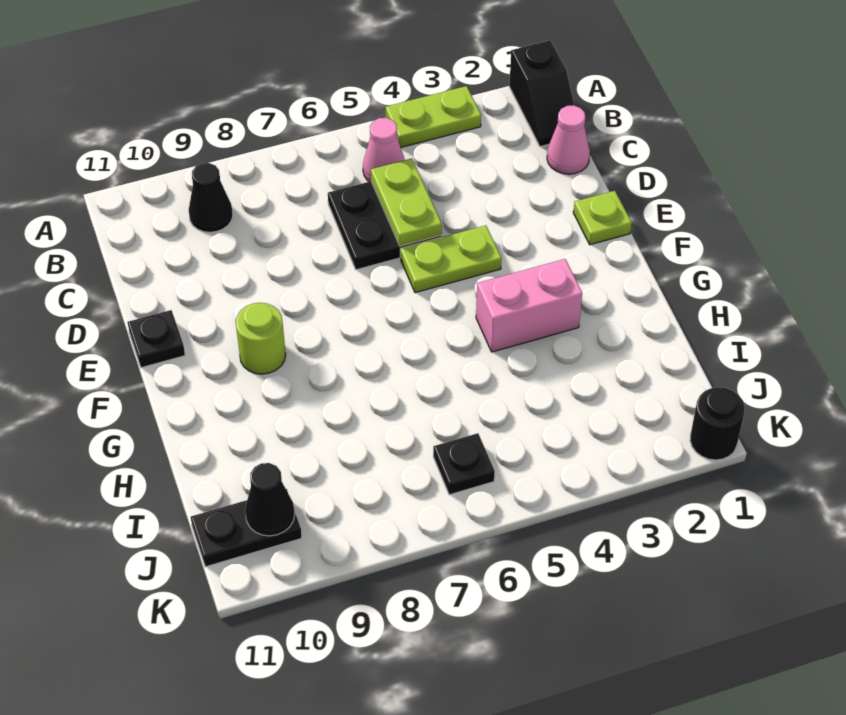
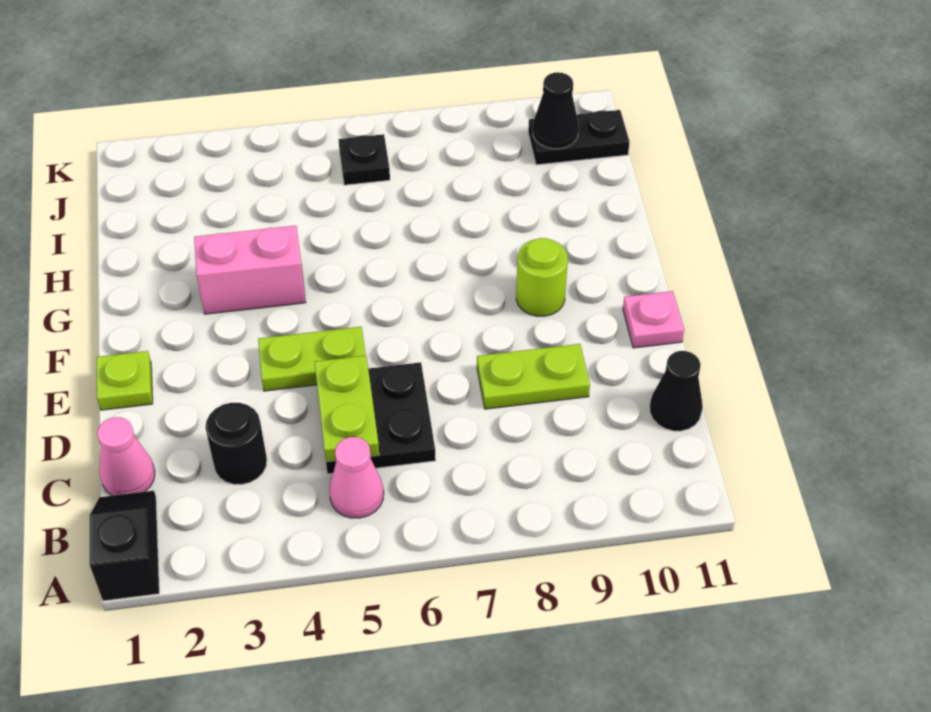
lime plate A3:A4 level 1 -> lime plate D8:D9 level 1
black cone B9 level 1 -> black cone C11 level 1
black plate E11 level 1 -> pink plate E11 level 1
black round brick K1 level 1 -> black round brick C3 level 1

